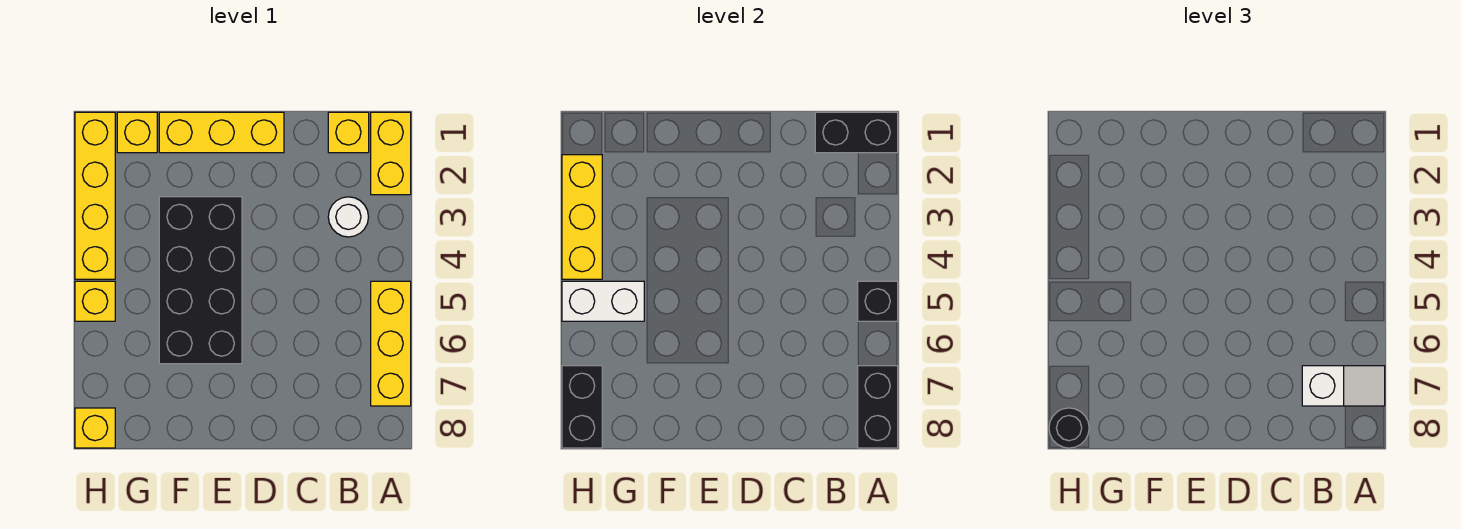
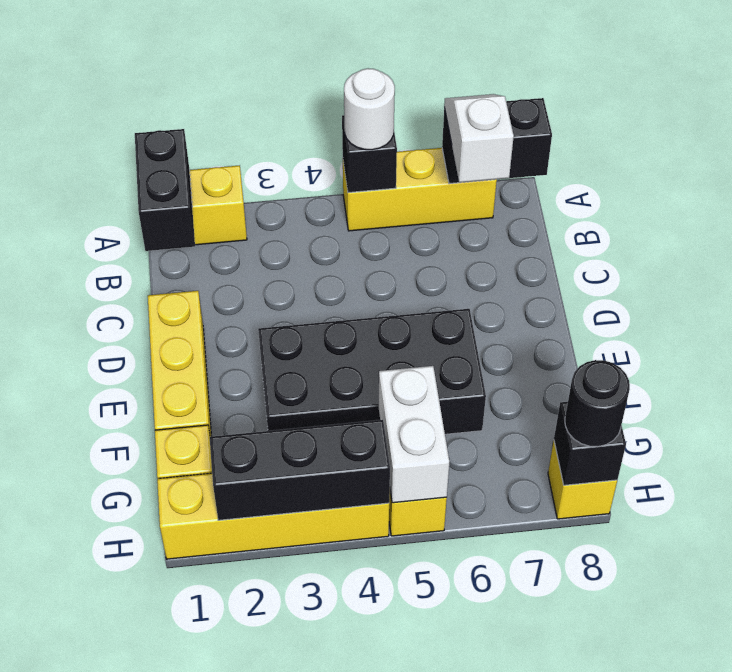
yellow brick B1 level 1 -> none
white round brick B3 level 1 -> white round brick A5 level 3
yellow brick H2:H4 level 2 -> black brick H2:H4 level 2
black brick H7:H8 level 2 -> black brick H8 level 2

